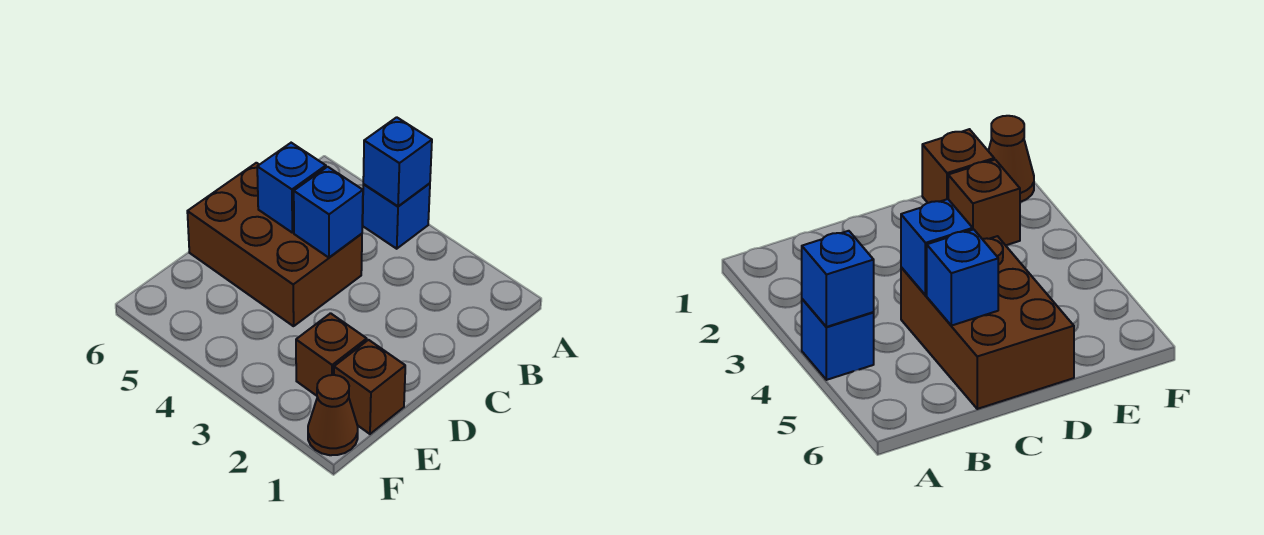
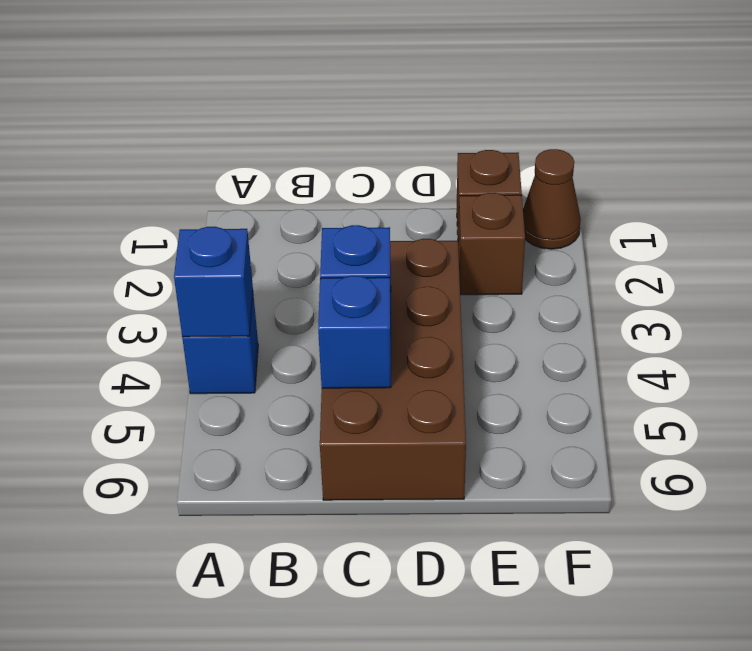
brown brick C4:D6 level 1 -> brown brick C3:D6 level 1

